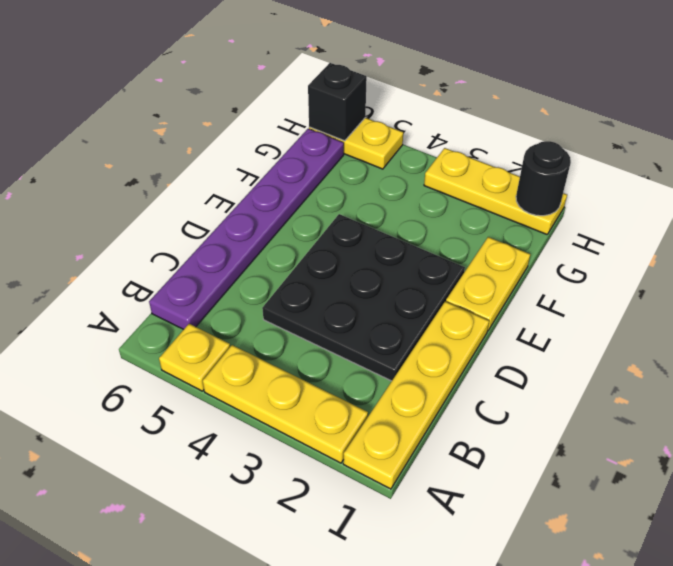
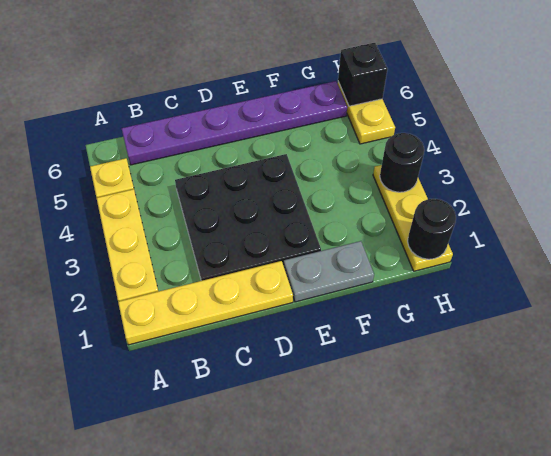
yellow plate E1:F1 level 1 -> grey plate E1:F1 level 1
none -> black round brick H3 level 2

